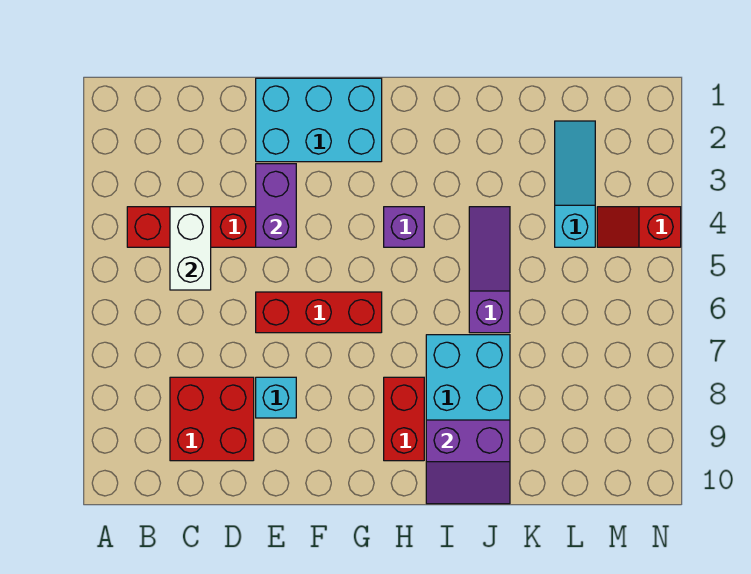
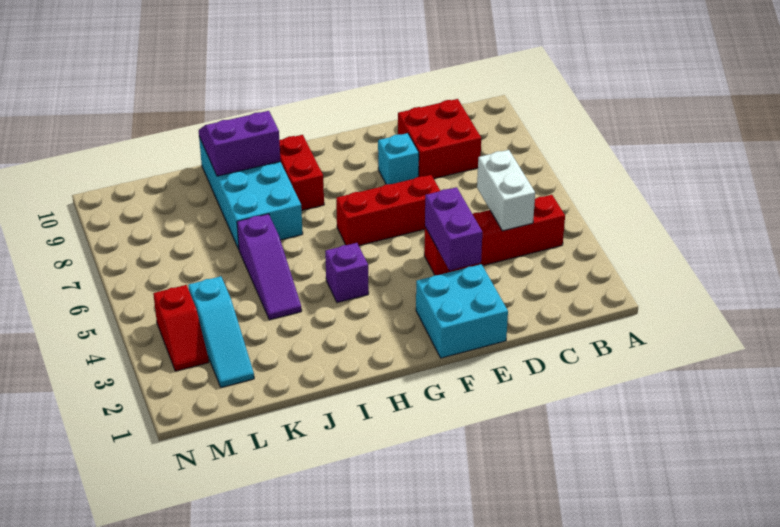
cyan brick E1:G2 level 1 -> cyan brick E1:F2 level 1
red slope M4:N4 level 1 top N -> red slope M3:M4 level 1 top 4

